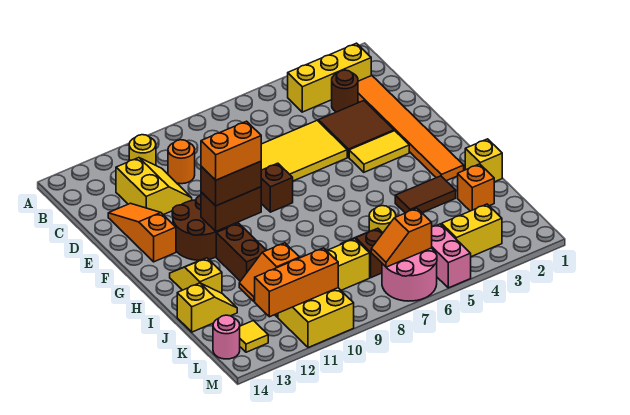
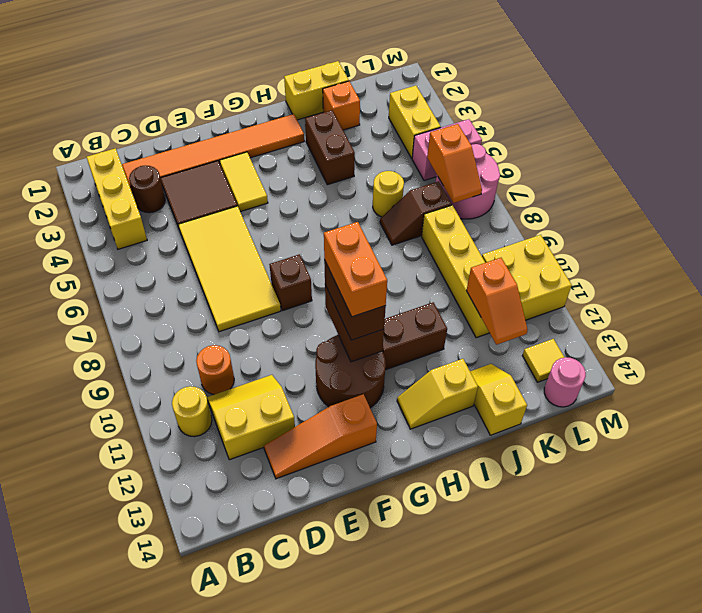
yellow brick I1 level 1 -> yellow brick I1:J1 level 1
brown tile I3:I4 level 1 -> brown brick I3:I4 level 1
orange brick L10:L12 level 2 -> none

